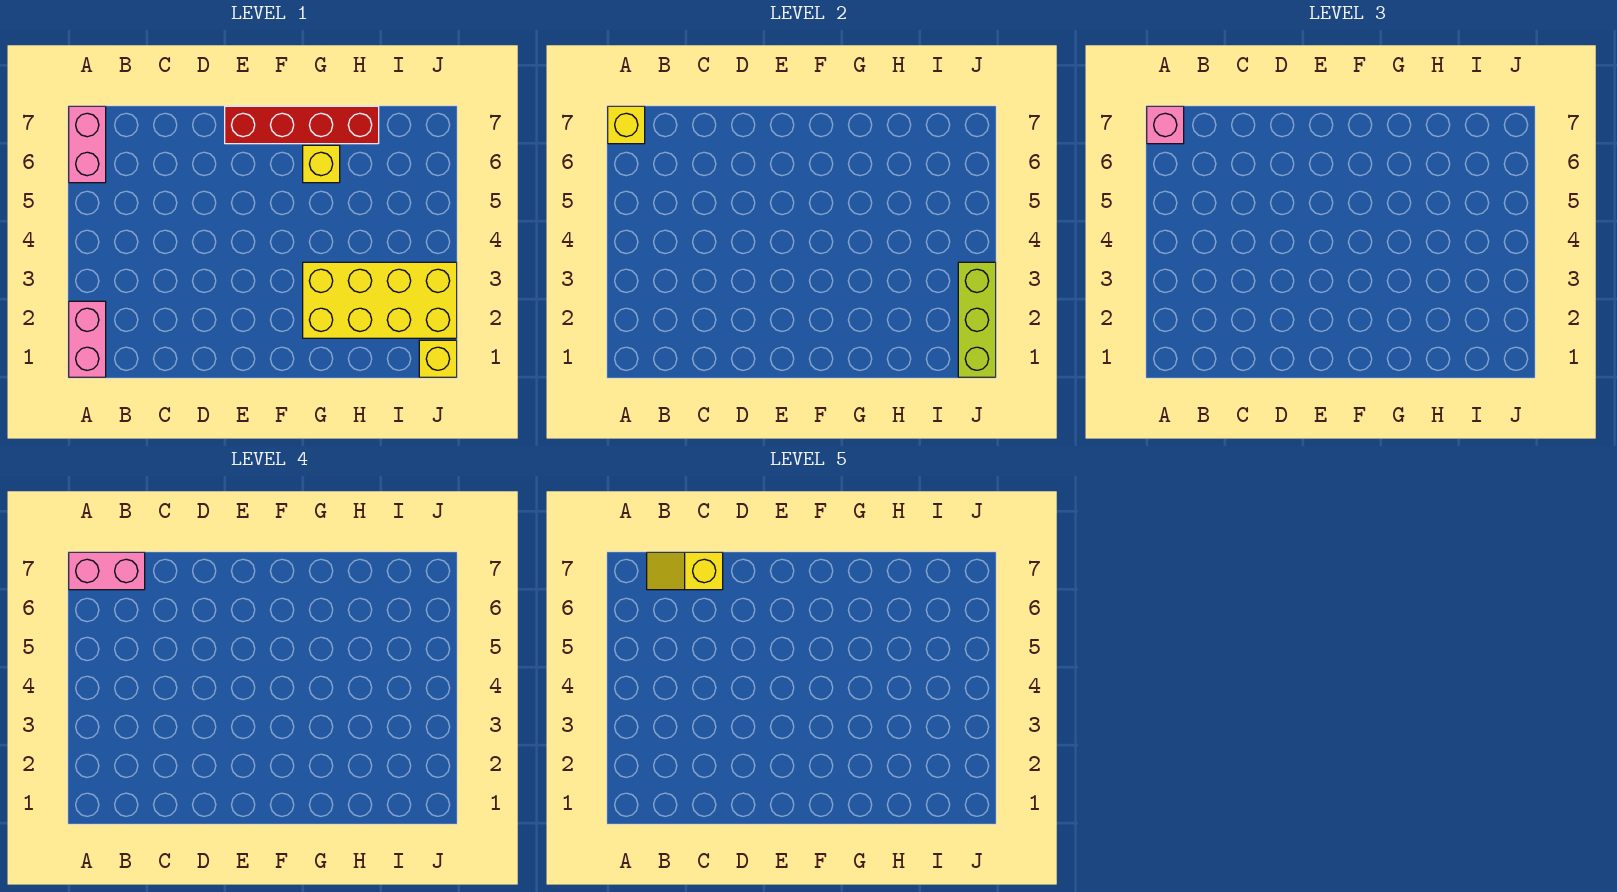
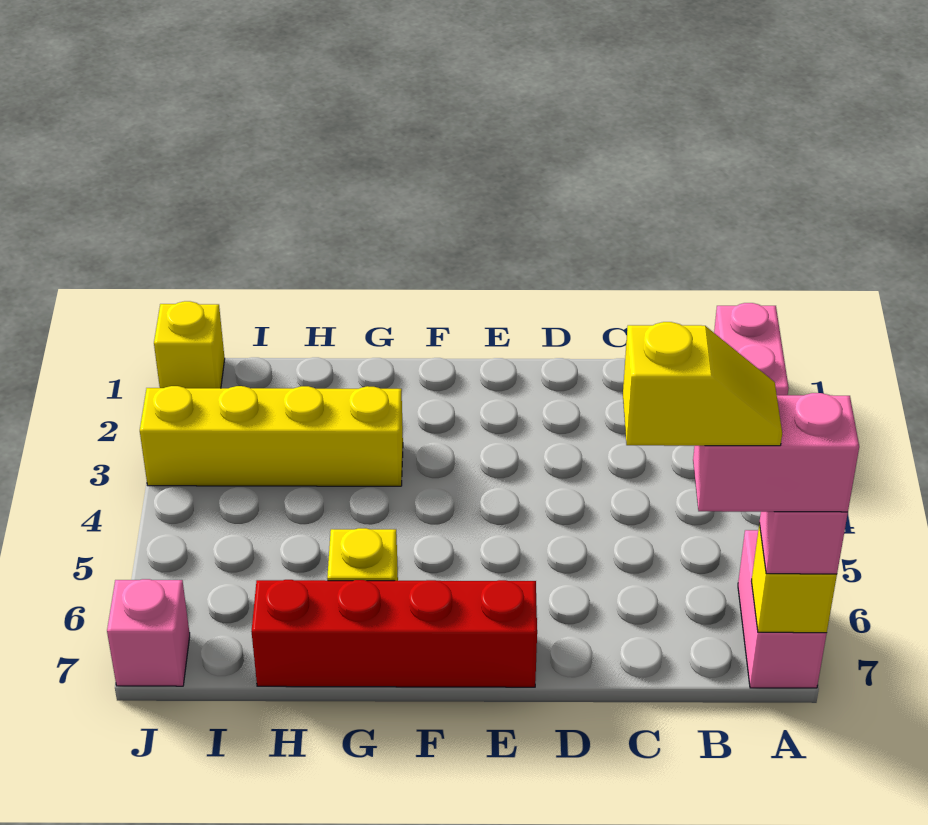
yellow brick G2:J3 level 1 -> yellow brick G3:J3 level 1
lime brick J1:J3 level 2 -> none
none -> pink brick J7 level 1

